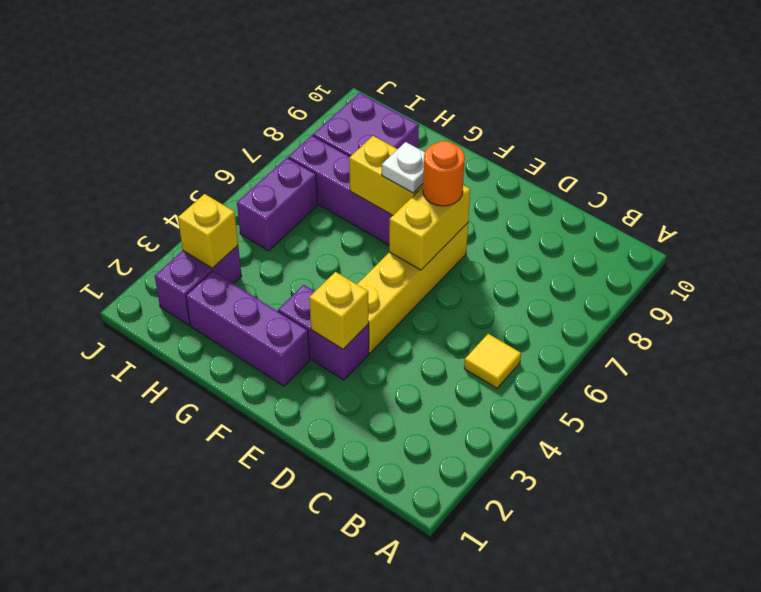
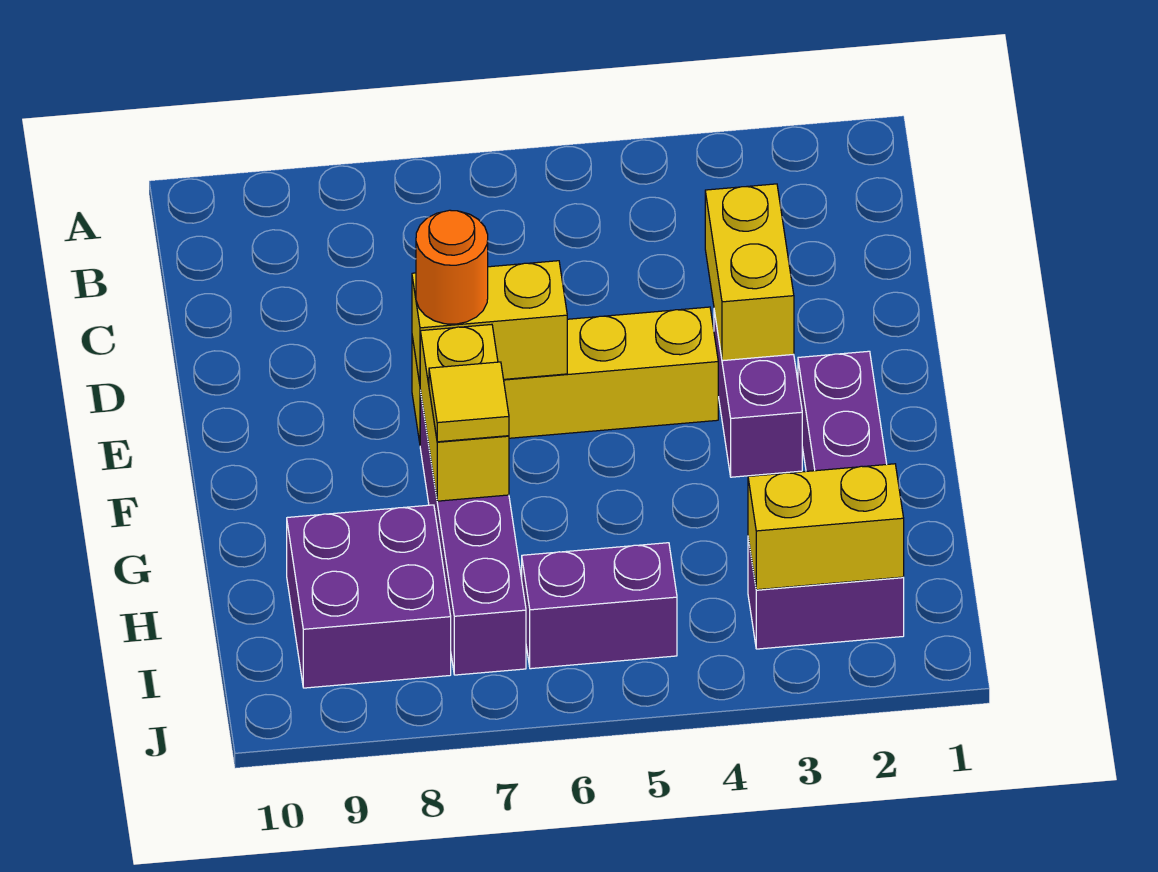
yellow tile B5 level 1 -> yellow tile G7 level 3
yellow brick E3 level 2 -> yellow brick D3:E3 level 2
white plate F7 level 3 -> none
yellow brick I3 level 2 -> yellow brick I2:I3 level 2

